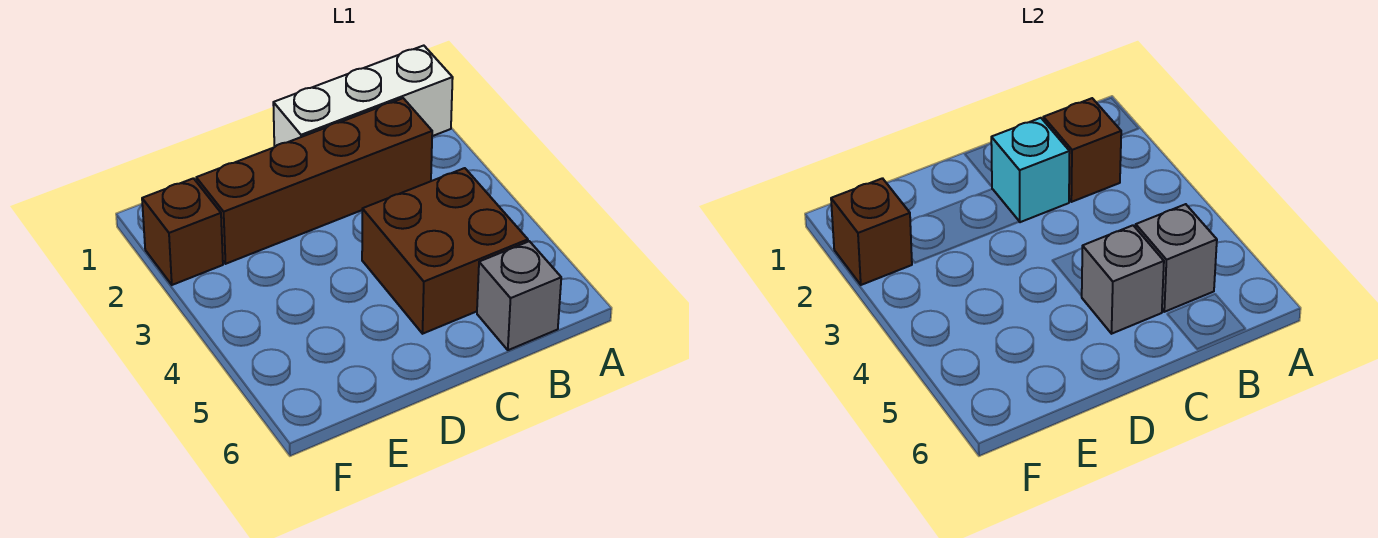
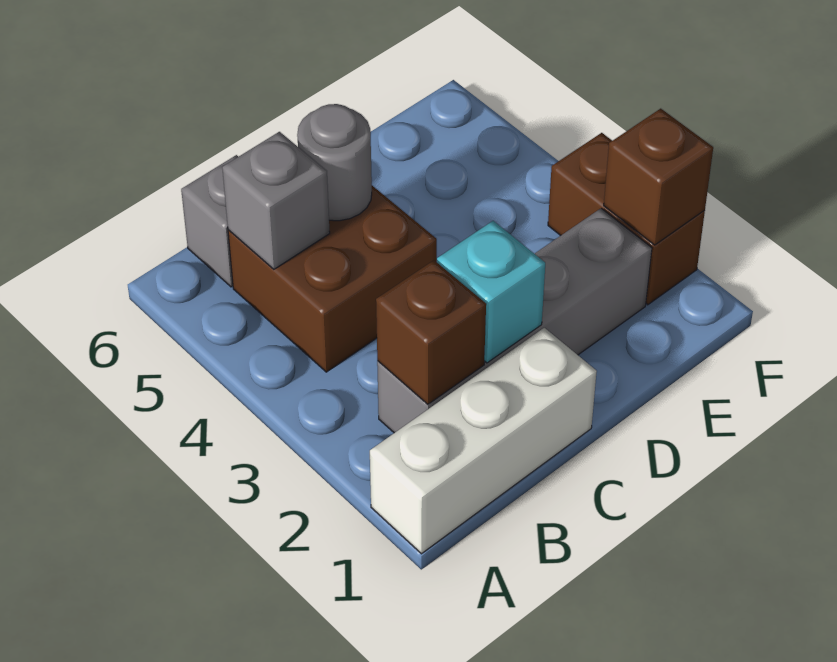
brown brick B2:E2 level 1 -> grey brick B2:E2 level 1
grey brick C5 level 2 -> grey round brick C5 level 2
brown brick F2 level 1 -> brown brick F2:F3 level 1

